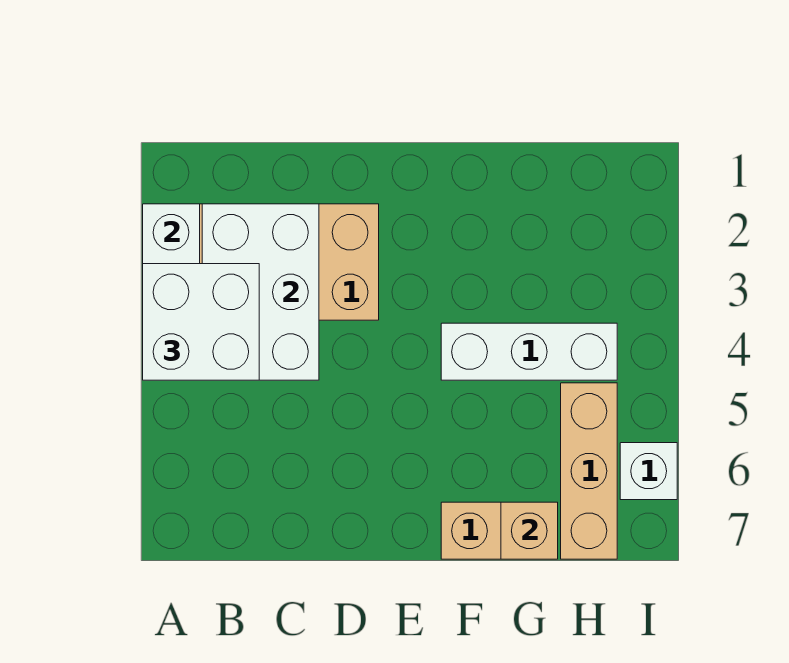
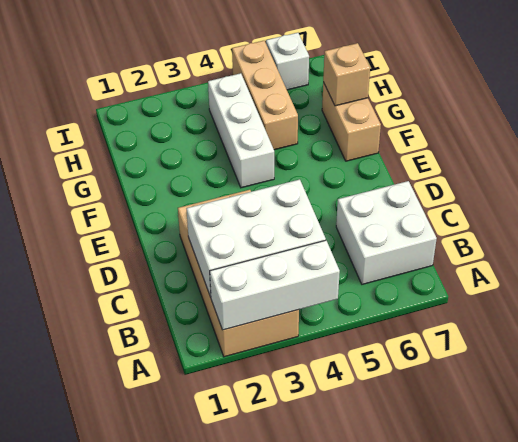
white brick A3:B4 level 3 -> white brick B6:C7 level 1
tan brick H5:H7 level 1 -> tan brick G5:I5 level 1

